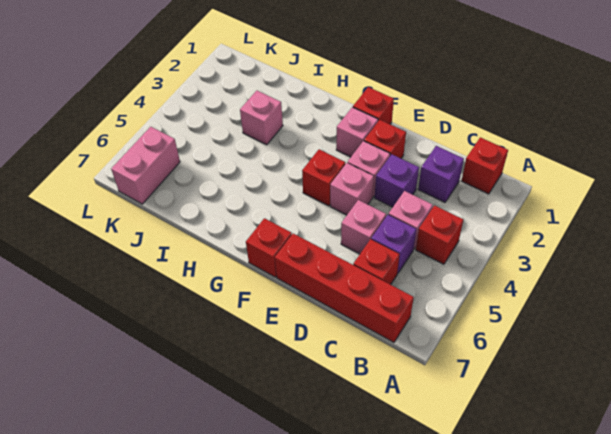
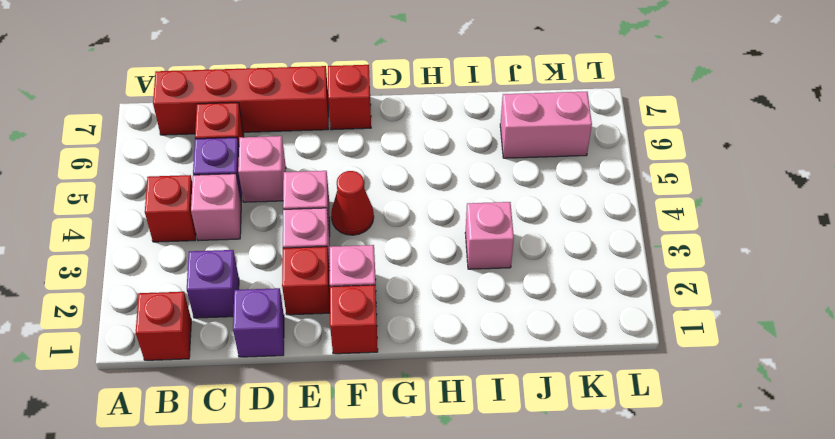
purple brick D3 level 1 -> purple brick D1 level 1
red brick F4 level 1 -> red cone F4 level 1
pink brick K6:K7 level 1 -> pink brick J6:K6 level 1

